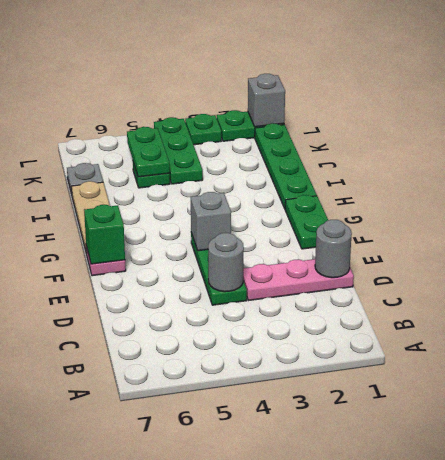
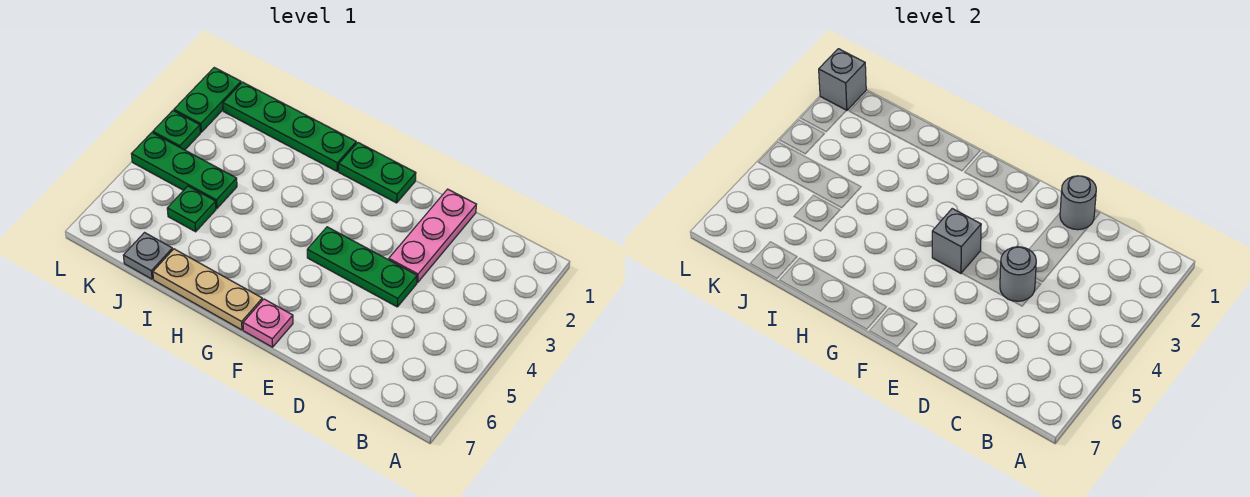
green brick F7 level 2 -> none
green plate J5:K5 level 2 -> none

